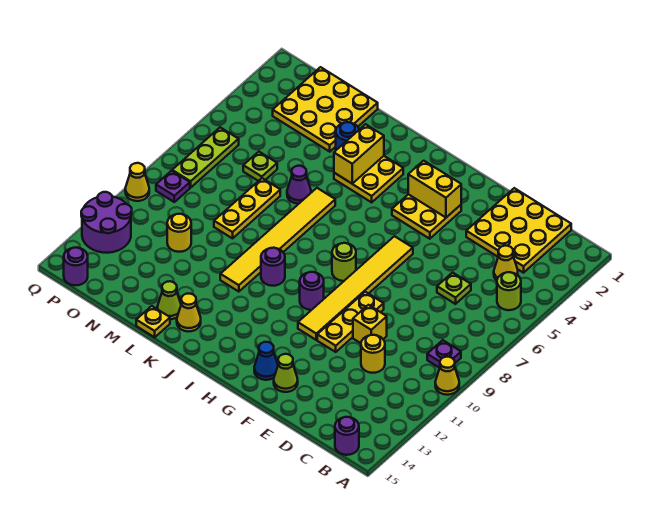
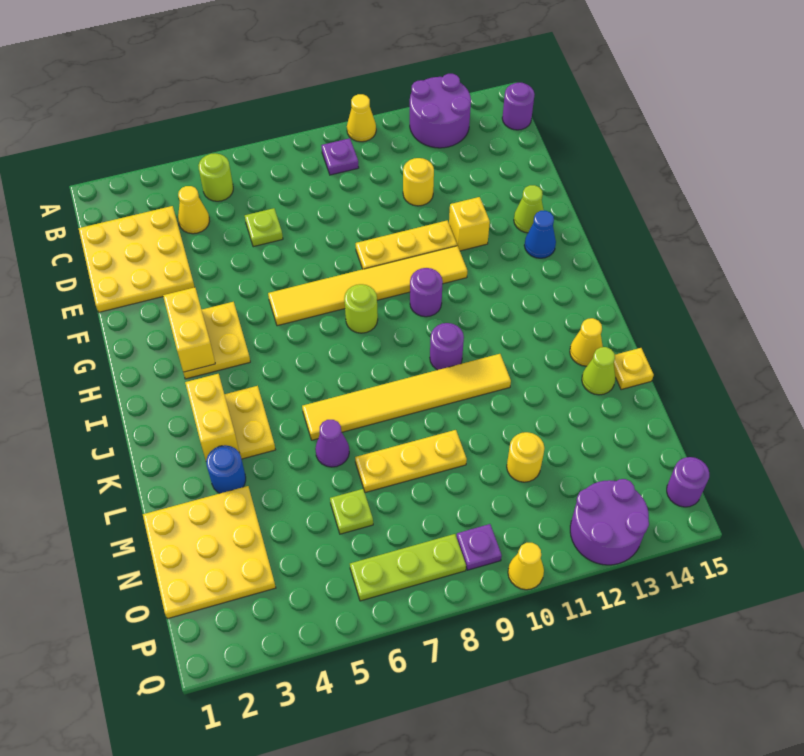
none -> purple round brick A12:B13 level 1
yellow brick E10 level 1 -> yellow brick F12 level 1
yellow brick K3:K4 level 2 -> yellow brick J3:K3 level 2

